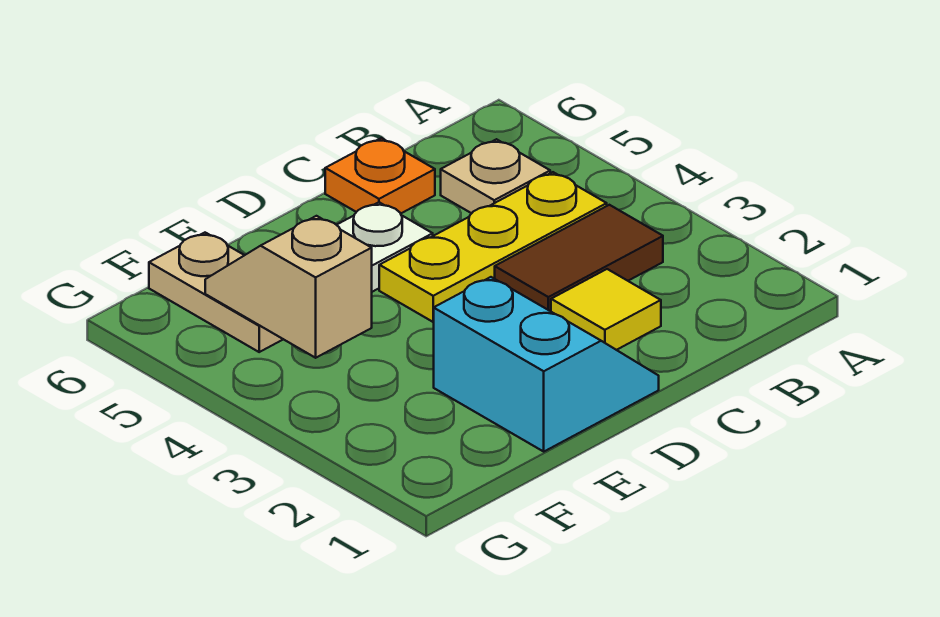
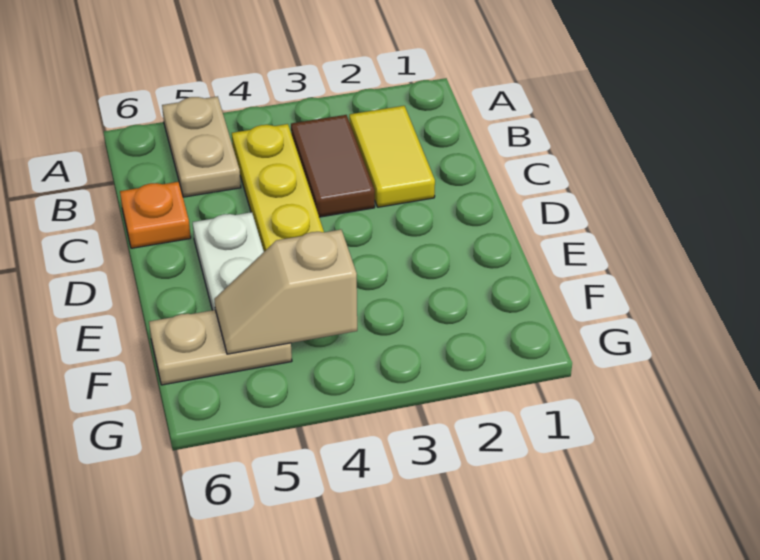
tan plate B5 level 1 -> tan plate A5:B5 level 1
yellow tile C2 level 1 -> yellow tile B2:C2 level 1
cyan slope D1:E2 level 1 top E -> none

